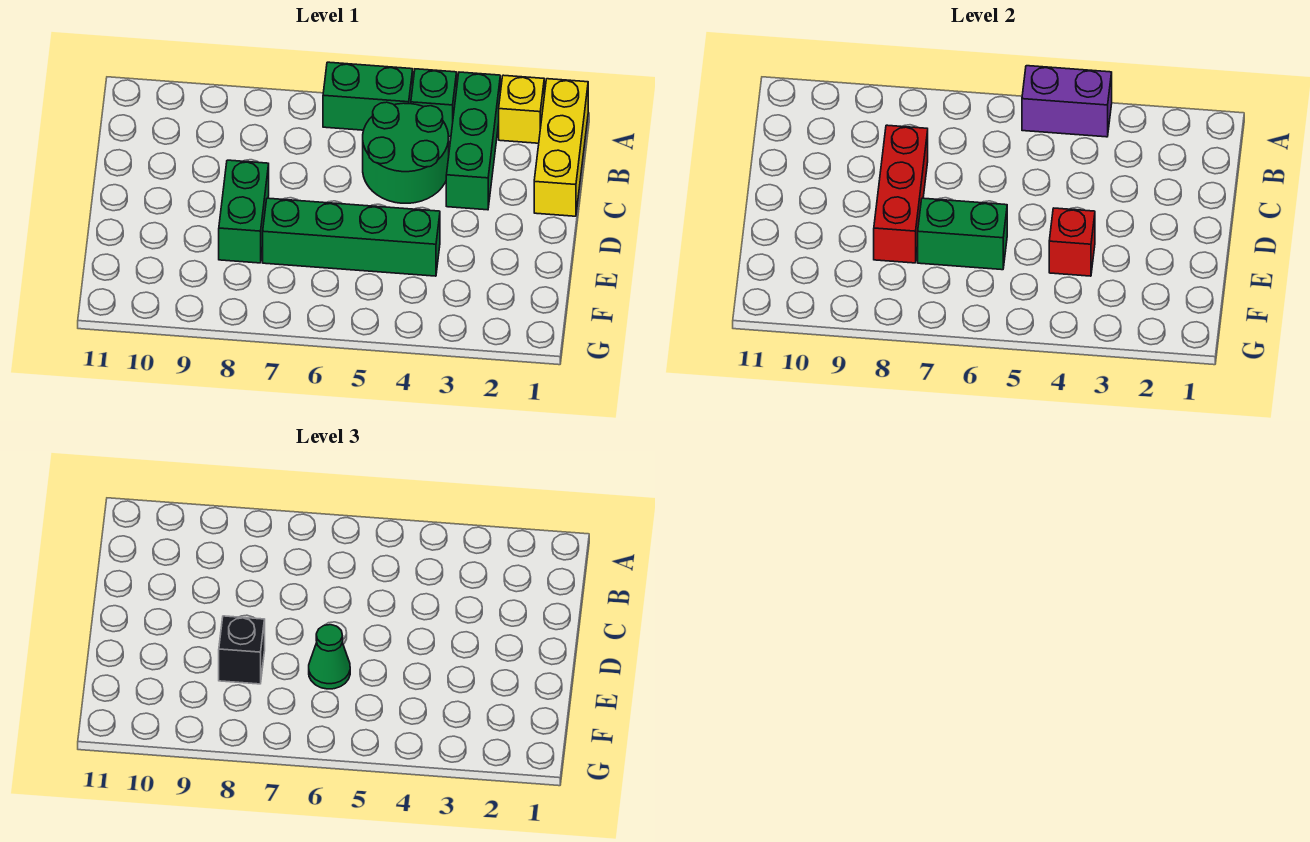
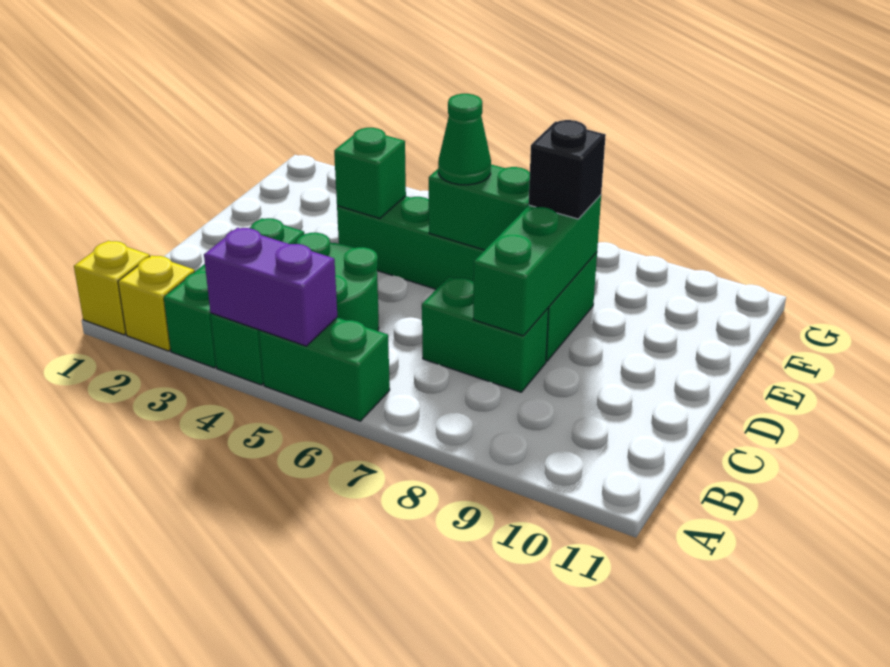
yellow brick A1:C1 level 1 -> yellow brick A1 level 1
none -> green brick C7:C8 level 1
red brick C8:E8 level 2 -> green brick C8:E8 level 2
red brick E4 level 2 -> green brick E4 level 2

